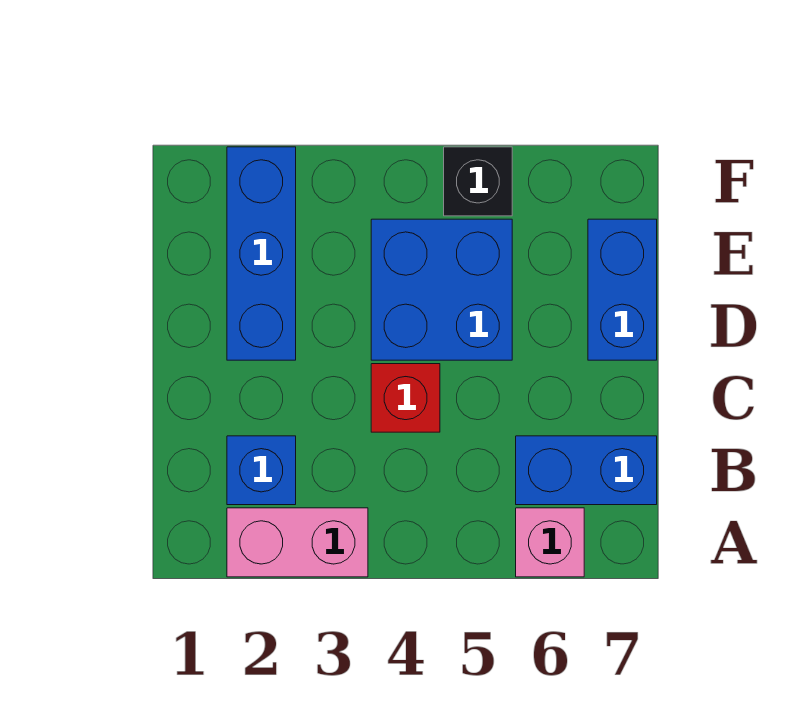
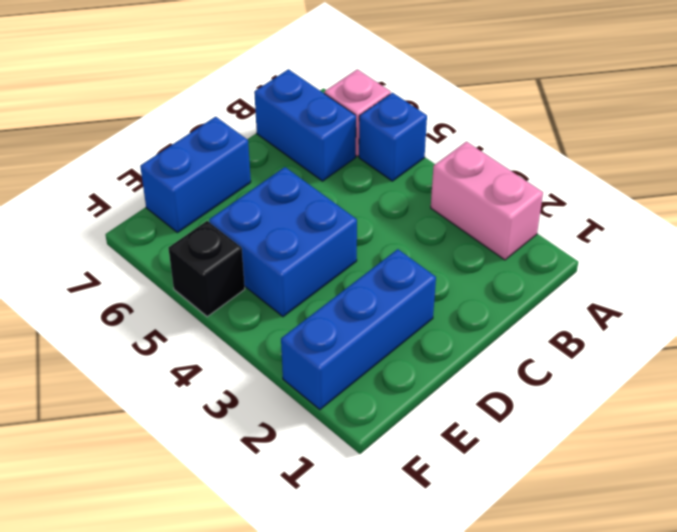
blue brick B2 level 1 -> blue brick A5 level 1
red brick C4 level 1 -> none

